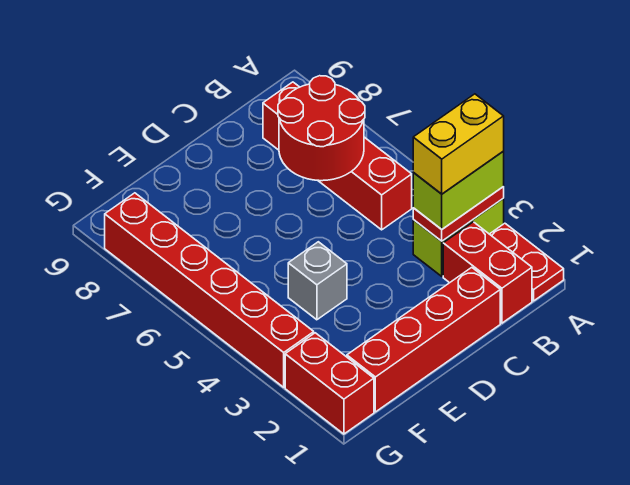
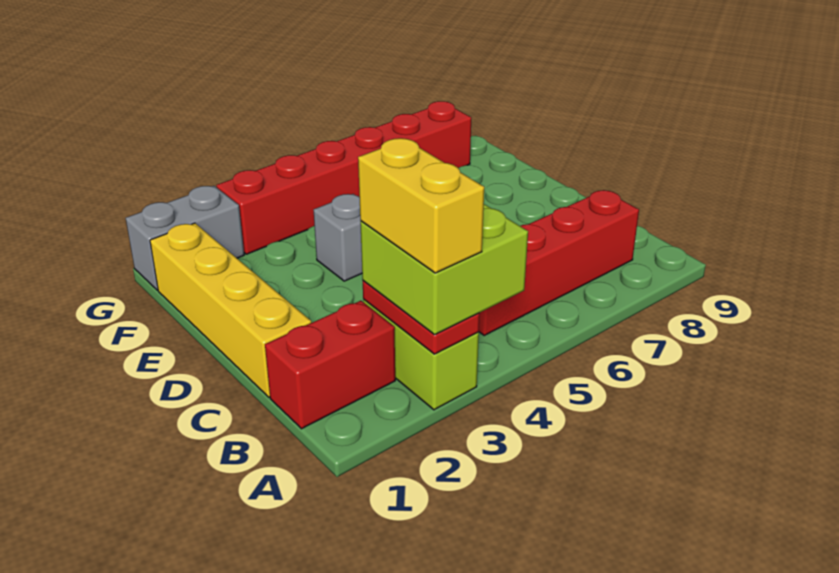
red plate A1:A2 level 1 -> none
lime brick A3:B3 level 3 -> lime brick A3:B4 level 3
red round brick B6:C7 level 2 -> none
red brick C1:F1 level 1 -> yellow brick C1:F1 level 1
red brick G1:G2 level 1 -> grey brick G1:G2 level 1

